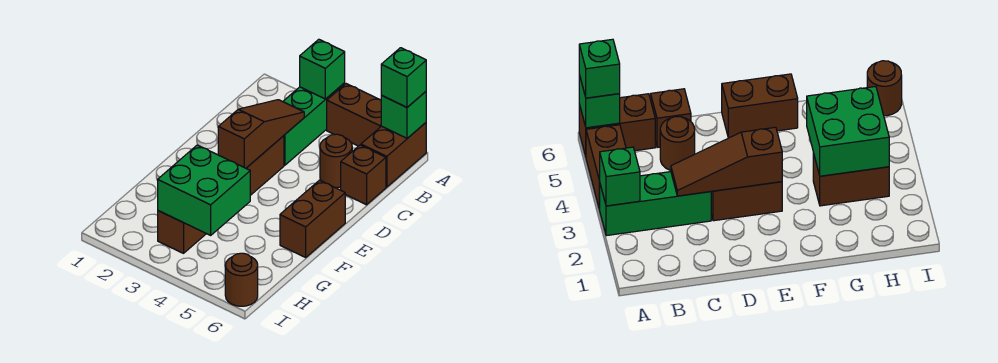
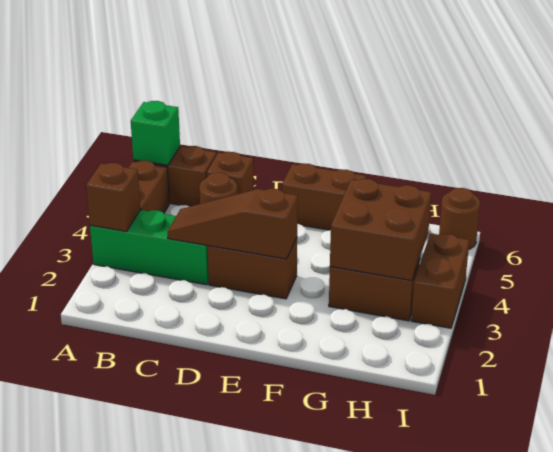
green brick A3 level 2 -> brown brick A3 level 2
green brick A6 level 3 -> none
green brick G3:H4 level 2 -> brown brick G3:H4 level 2
none -> brown brick I3:I4 level 1

